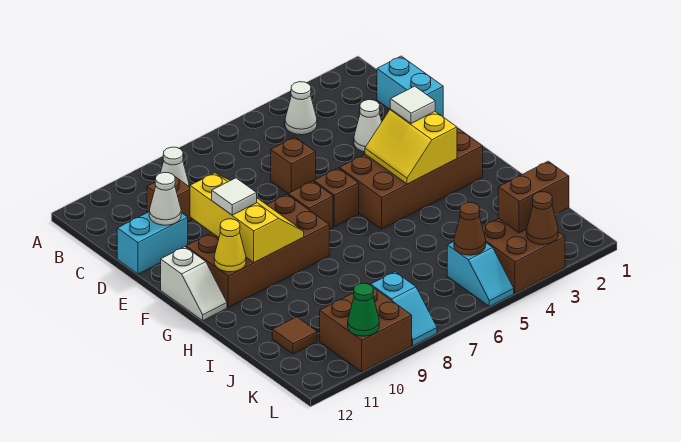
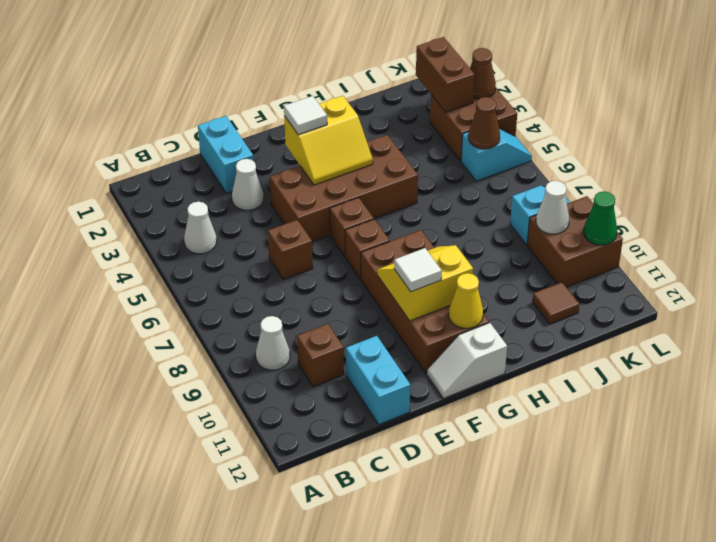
cyan brick C1:D1 level 1 -> cyan brick D1:D2 level 1
white cone D11 level 2 -> white cone K9 level 2
yellow slope E9:G10 level 2 top 10 -> yellow slope F9:G10 level 2 top 10
brown brick F2:G5 level 1 -> brown brick E4:H5 level 1
white slope F12:G12 level 1 top F -> white slope F12:G12 level 1 top G

